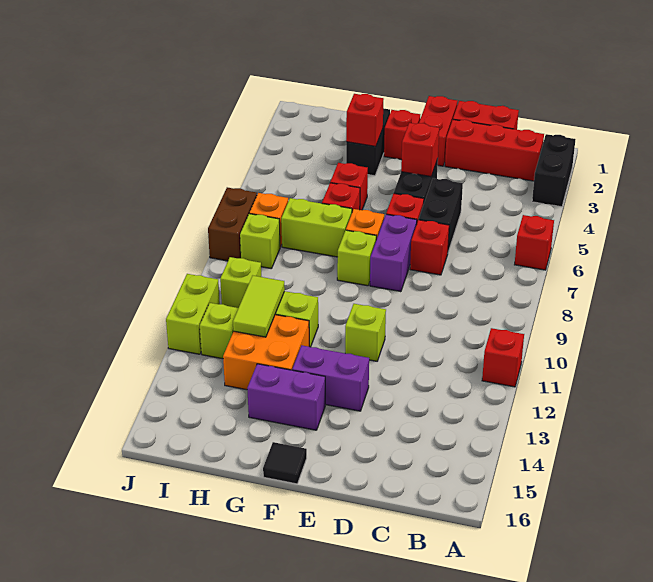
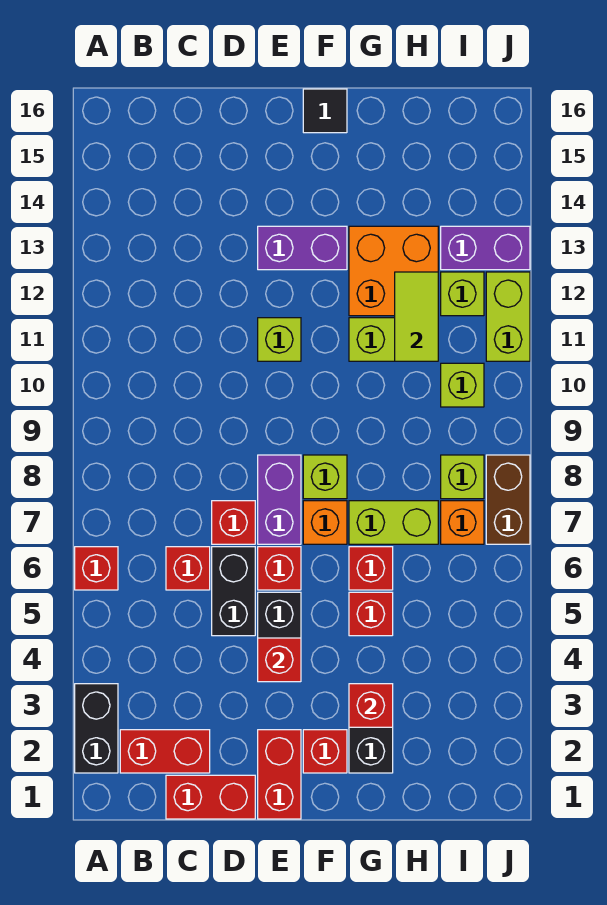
red brick A11 level 1 -> red brick C6 level 1
red brick B2:D2 level 1 -> red brick B2:C2 level 1
purple brick F14:G14 level 1 -> purple brick I13:J13 level 1

